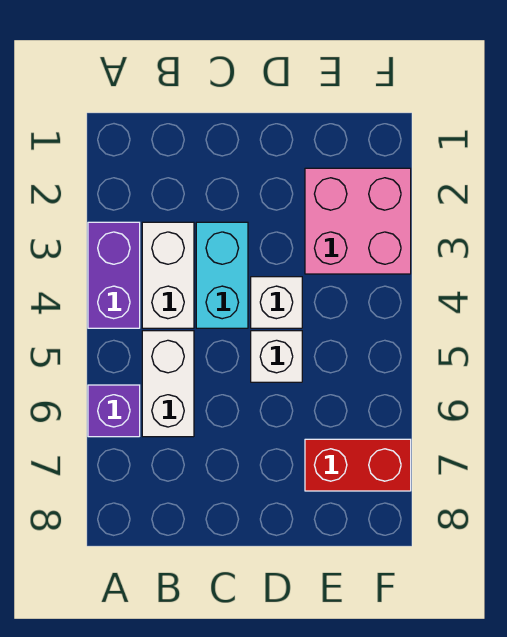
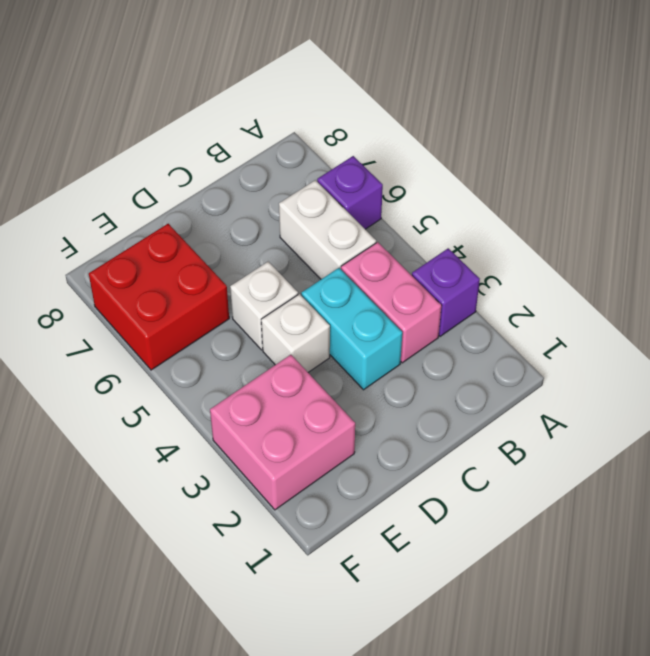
purple brick A3:A4 level 1 -> purple brick A3 level 1
white brick B3:B4 level 1 -> pink brick B3:B4 level 1
red brick E7:F7 level 1 -> red brick E6:F7 level 1

